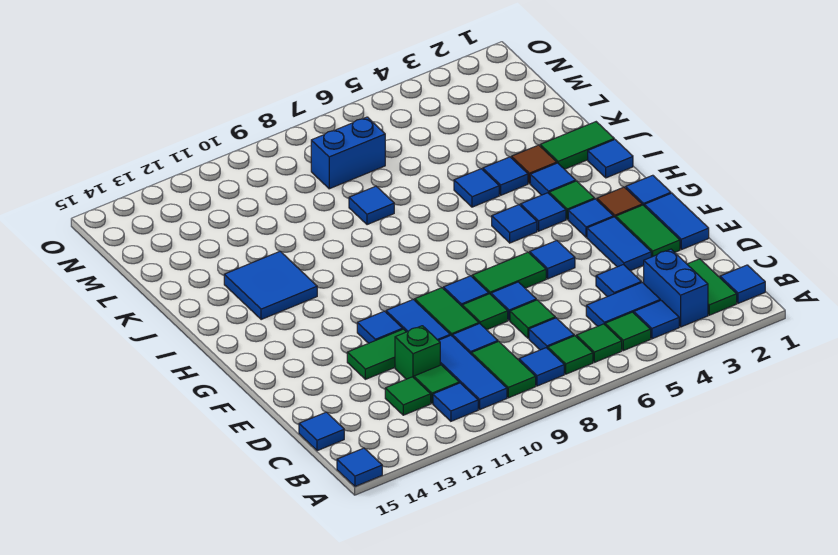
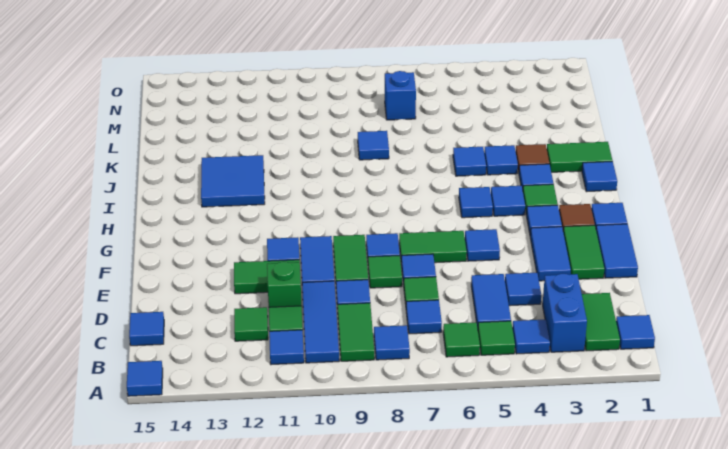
green tile B7 level 1 -> none
blue tile C4:C5 level 1 -> blue tile C5:D5 level 1
blue brick M7:M8 level 1 -> blue brick M7 level 1

